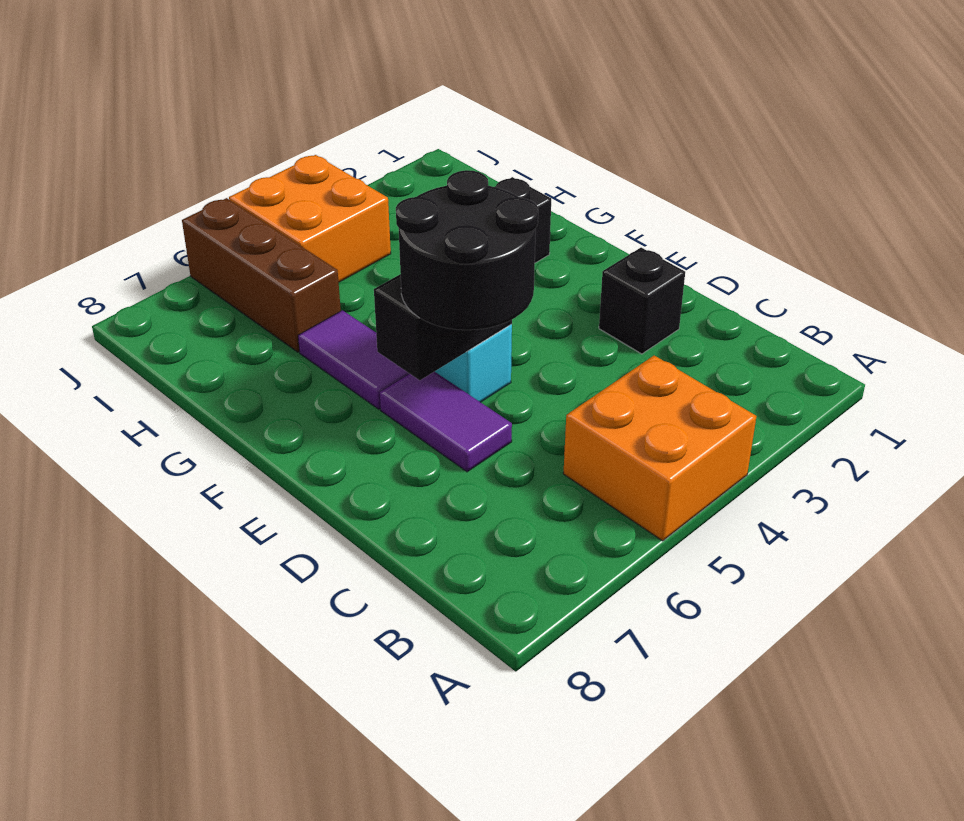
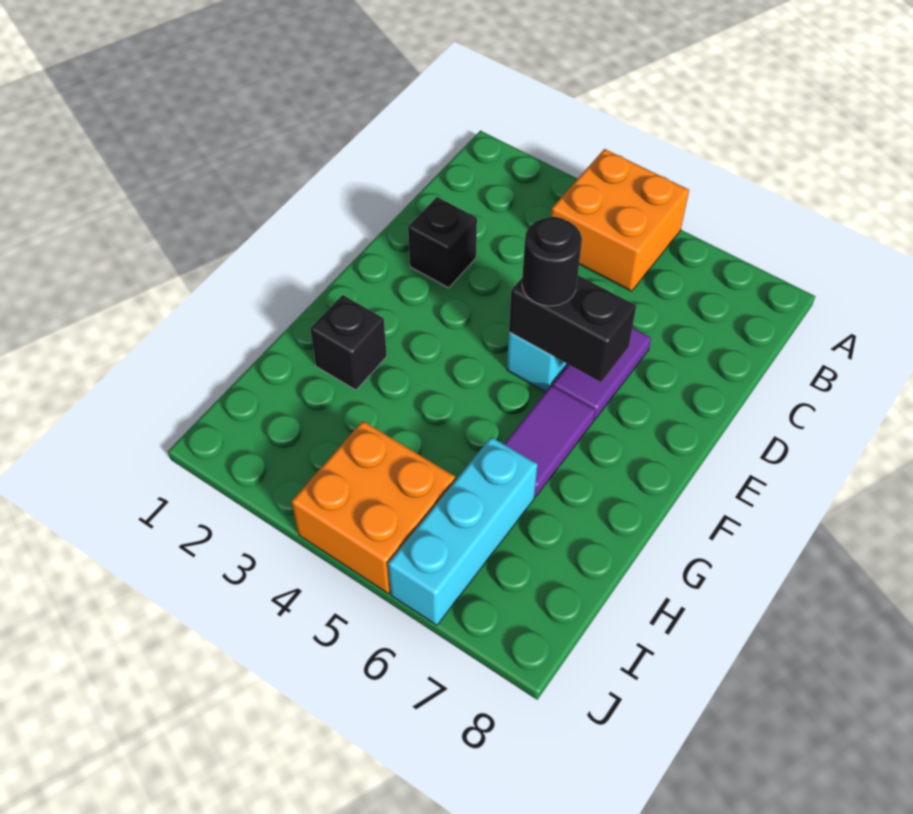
black round brick D5:E6 level 3 -> black round brick E5 level 3
brown brick H6:J6 level 1 -> cyan brick H6:J6 level 1

